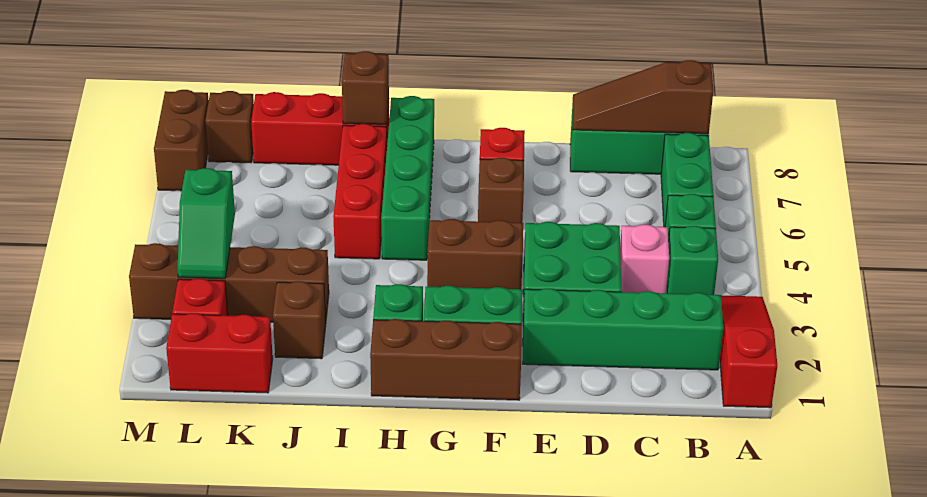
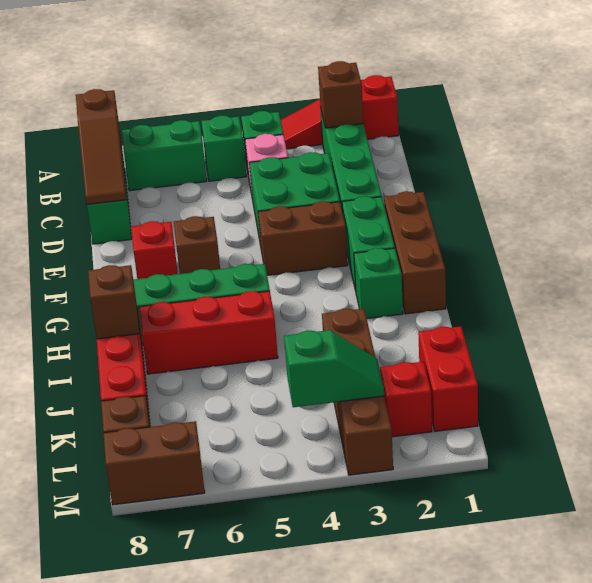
brown brick F4:G4 level 1 -> brown brick F3:F4 level 1
brown brick J2 level 1 -> brown brick B2 level 2

